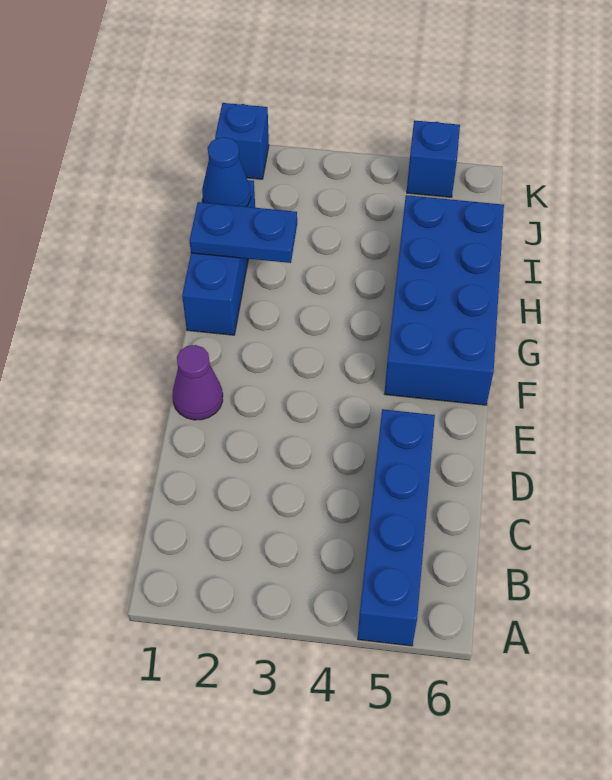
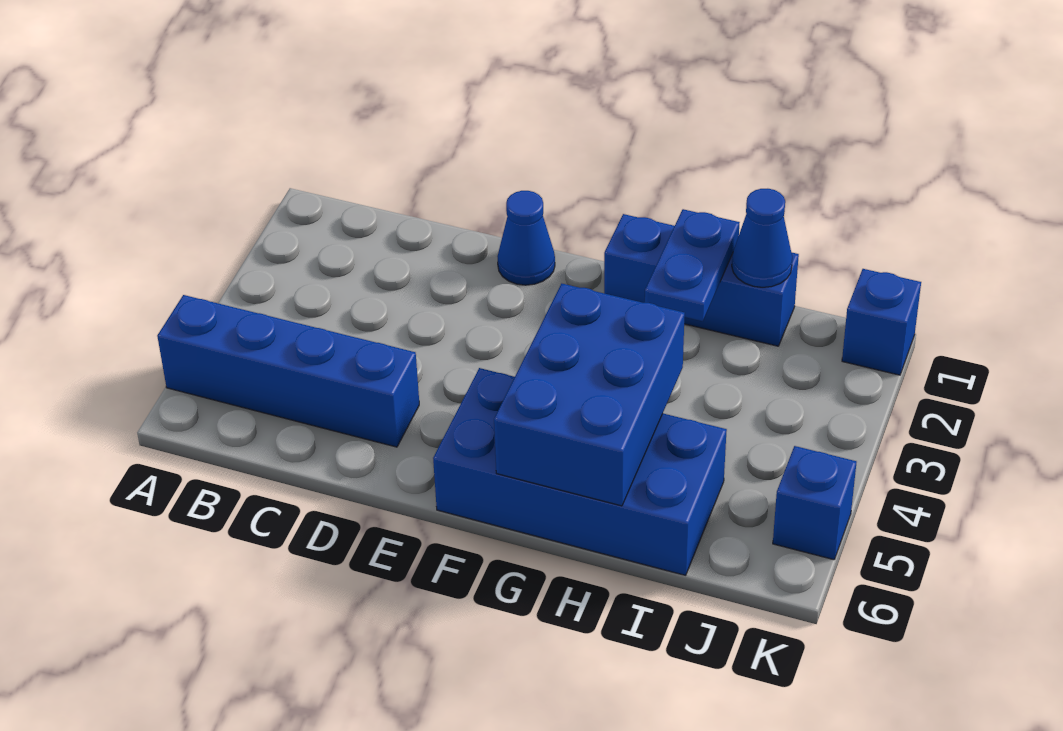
purple cone E1 level 1 -> blue cone E1 level 1
none -> blue brick G4:H6 level 2

